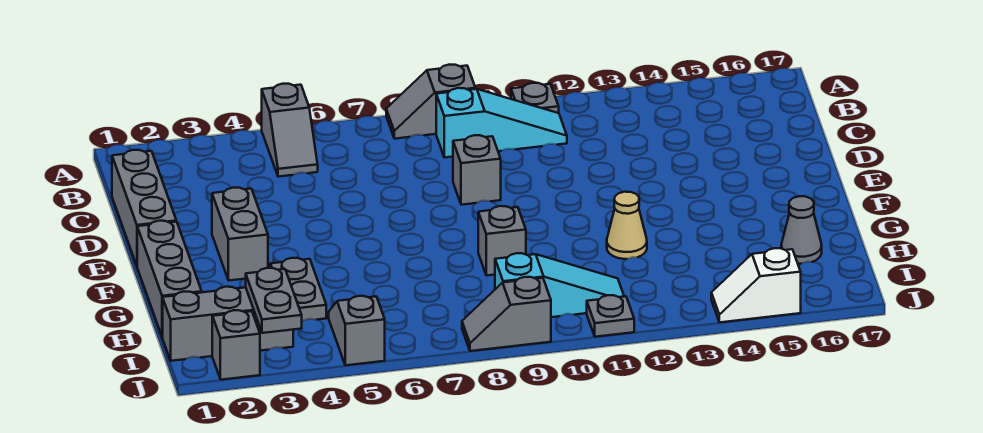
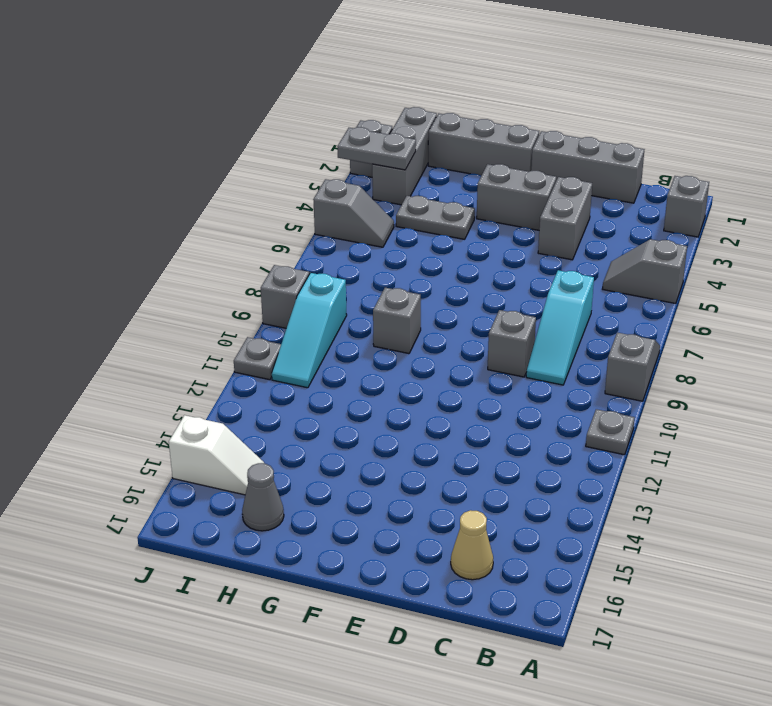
none -> grey brick A2 level 1
cyan slope B9:B11 level 1 top 9 -> cyan slope C7:C9 level 1 top 7
none -> grey brick D3:D4 level 1
tan cone G12 level 1 -> tan cone C16 level 1
white slope J14:J15 level 1 top 15 -> white slope I15:J15 level 1 top J

